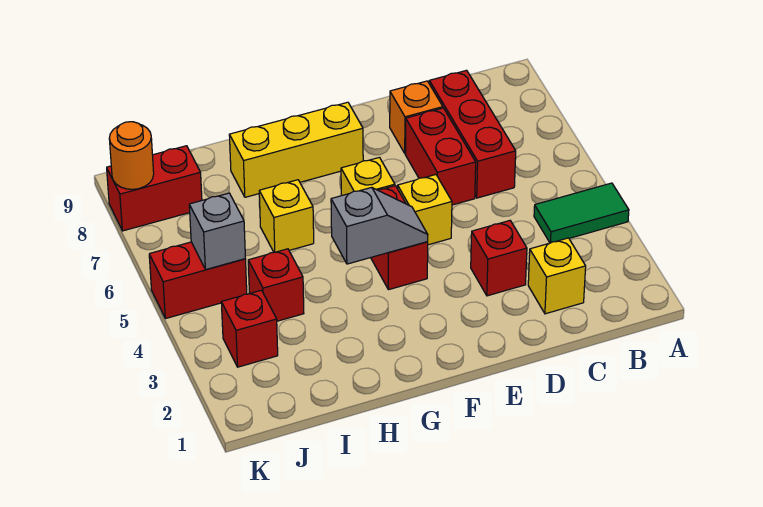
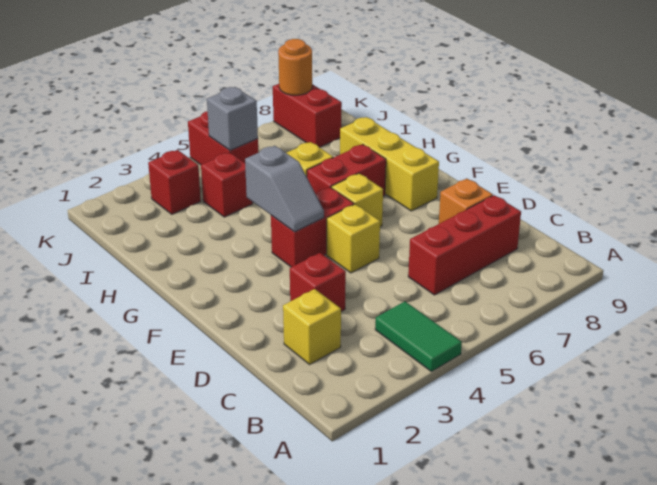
red brick D6:D7 level 1 -> red brick G6:G7 level 1

